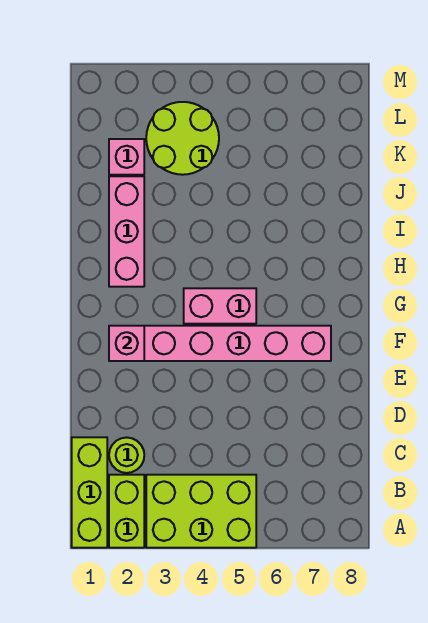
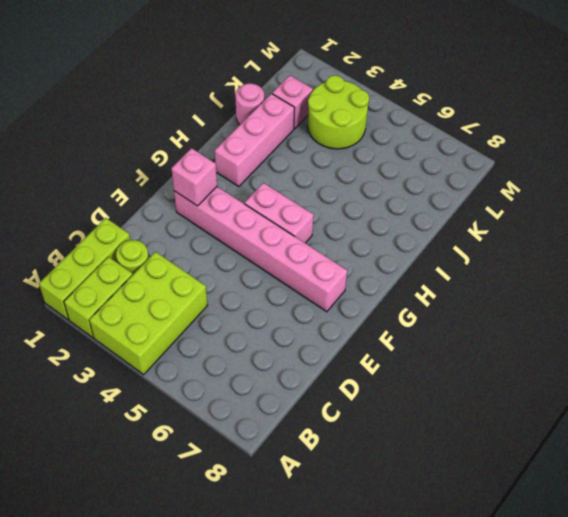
lime brick A3:B5 level 1 -> lime brick A3:C4 level 1
none -> pink round brick J1 level 1

